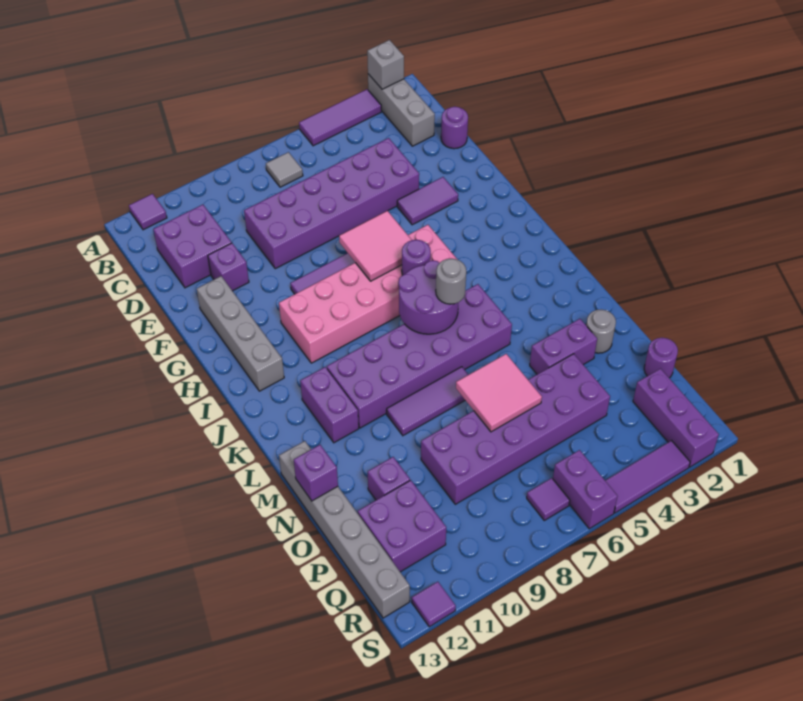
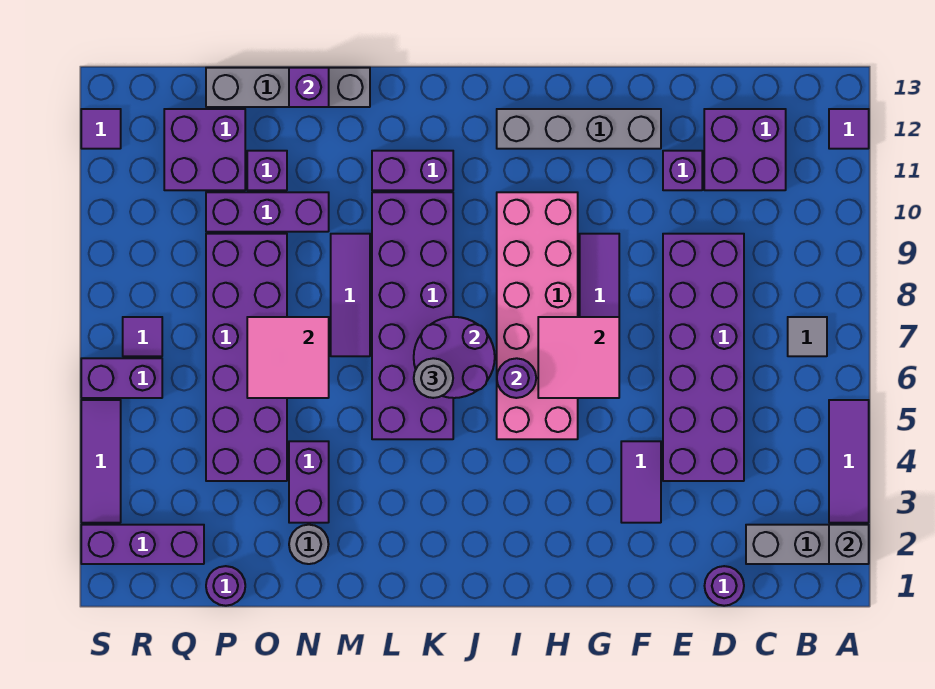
grey brick M13:R13 level 1 -> grey brick M13:P13 level 1
none -> purple brick N10:P10 level 1

